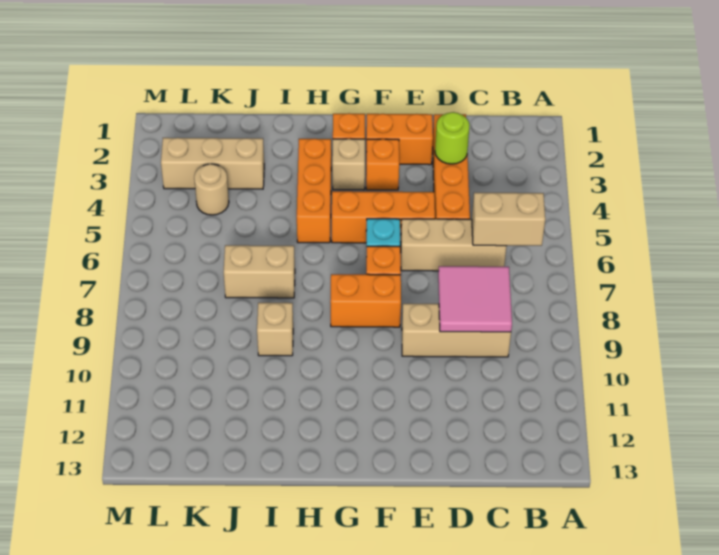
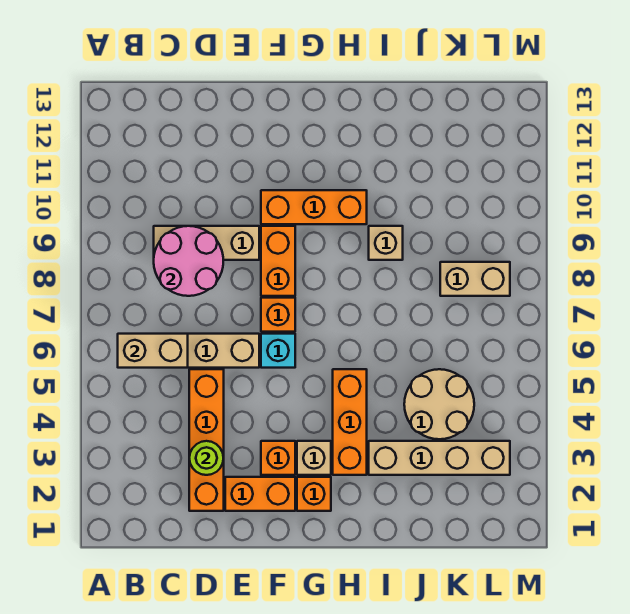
pink tile C8:D9 level 2 -> pink round brick C8:D9 level 2
orange brick E5:G5 level 1 -> orange brick F10:H10 level 1
orange brick F8:G8 level 1 -> orange brick F8:F9 level 1
tan brick I7:J7 level 1 -> tan brick K8:L8 level 1
tan brick J3:L3 level 1 -> tan brick I3:L3 level 1
tan round brick K4 level 1 -> tan round brick J4:K5 level 1

